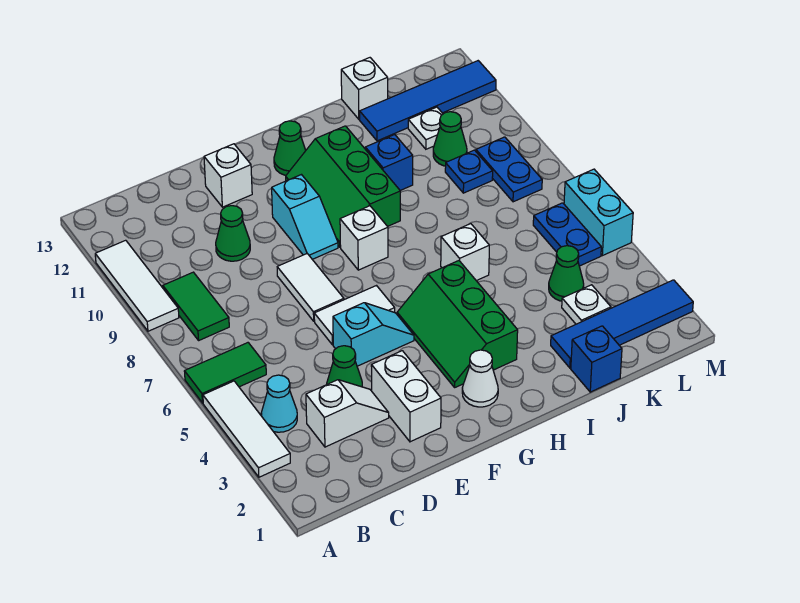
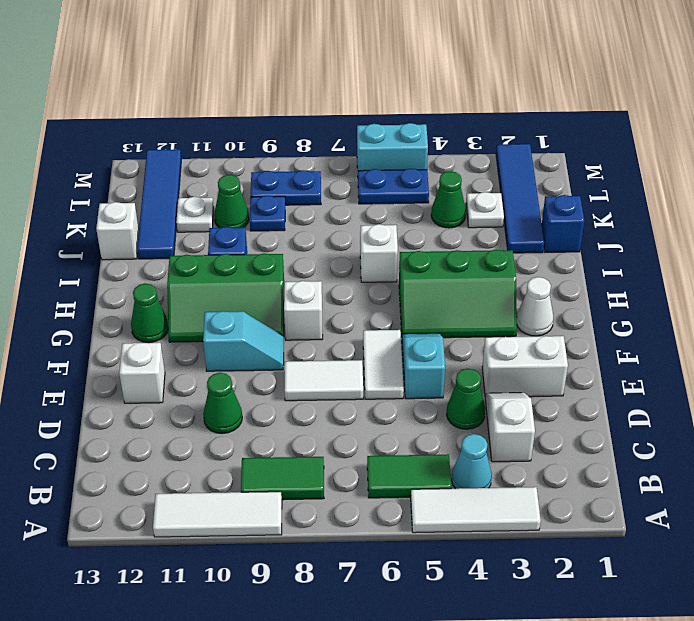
green tile A6:B6 level 1 -> green tile B5:B6 level 1

